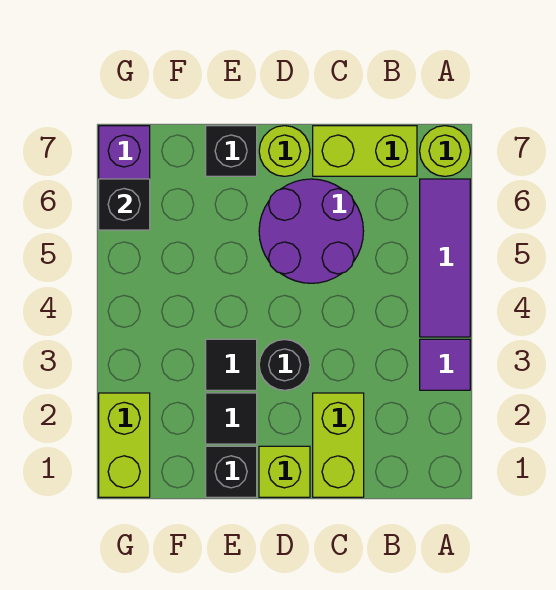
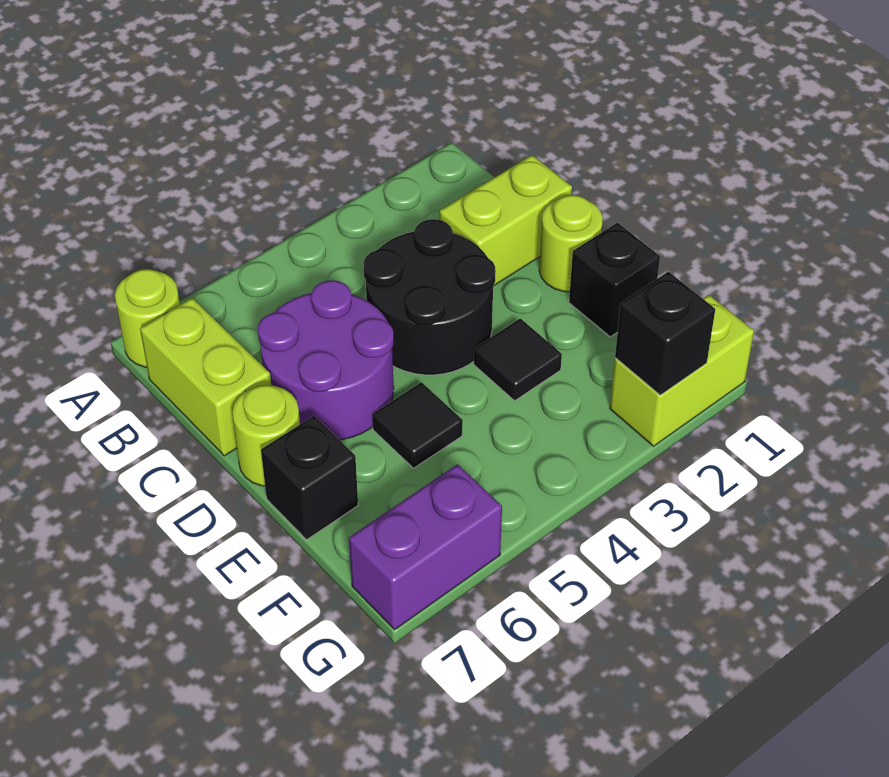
purple tile A3 level 1 -> none
purple tile A4:A6 level 1 -> none
lime brick D1 level 1 -> lime round brick D1 level 1
black round brick D3 level 1 -> black round brick C3:D4 level 1
black tile E2 level 1 -> black tile E5 level 1
black brick G6 level 2 -> black brick G2 level 2

